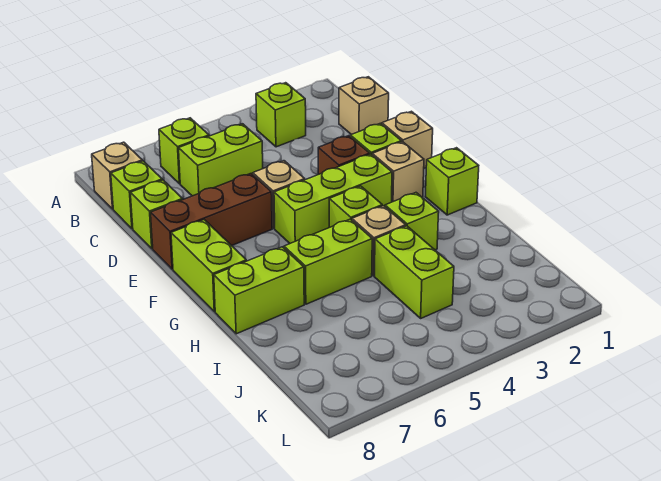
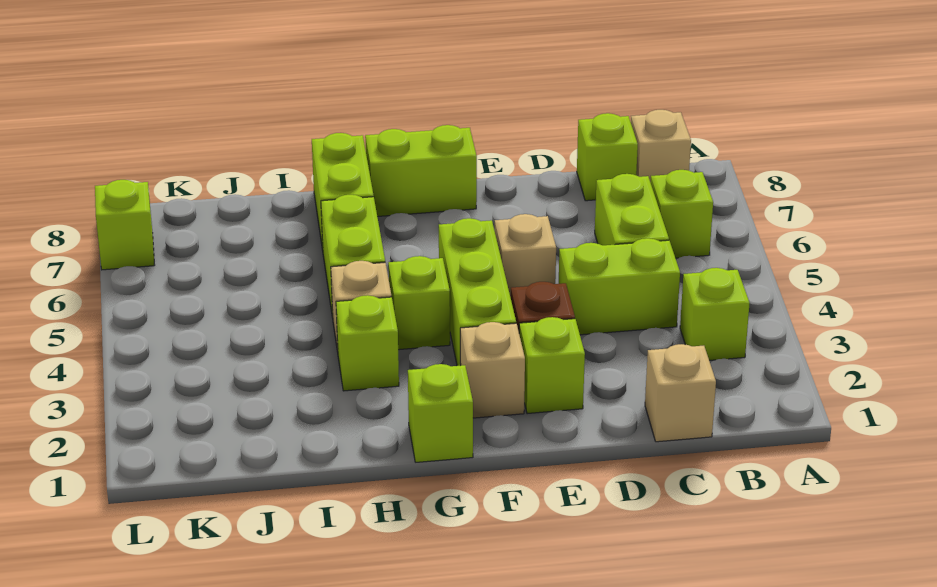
lime brick D8 level 1 -> lime brick L7 level 1
tan brick E1 level 1 -> none
brown brick E6:E8 level 1 -> none
lime brick I4:J4 level 1 -> lime brick C4:D4 level 1

